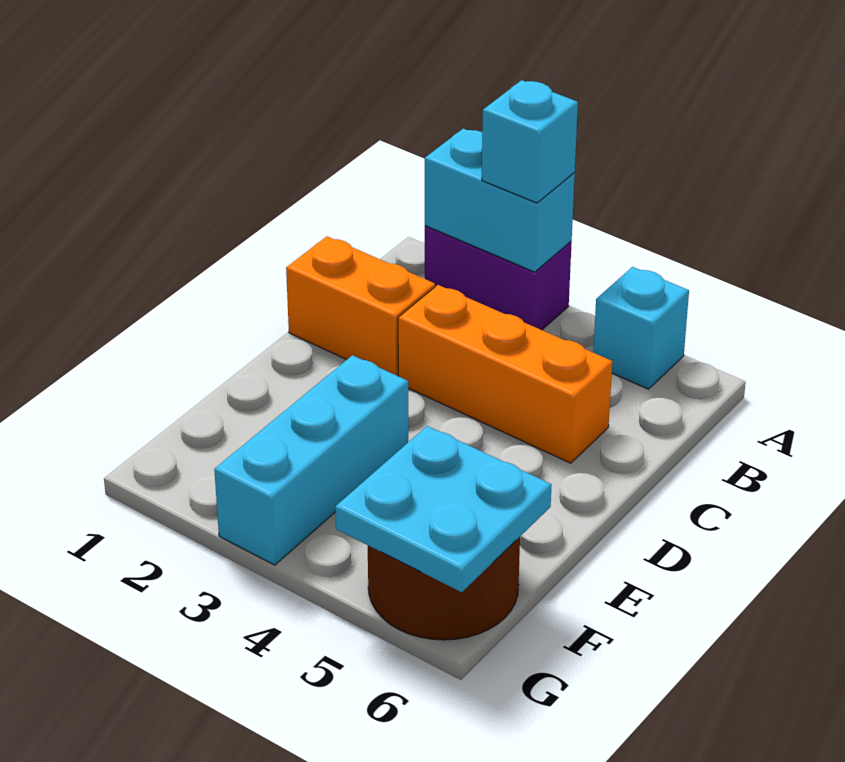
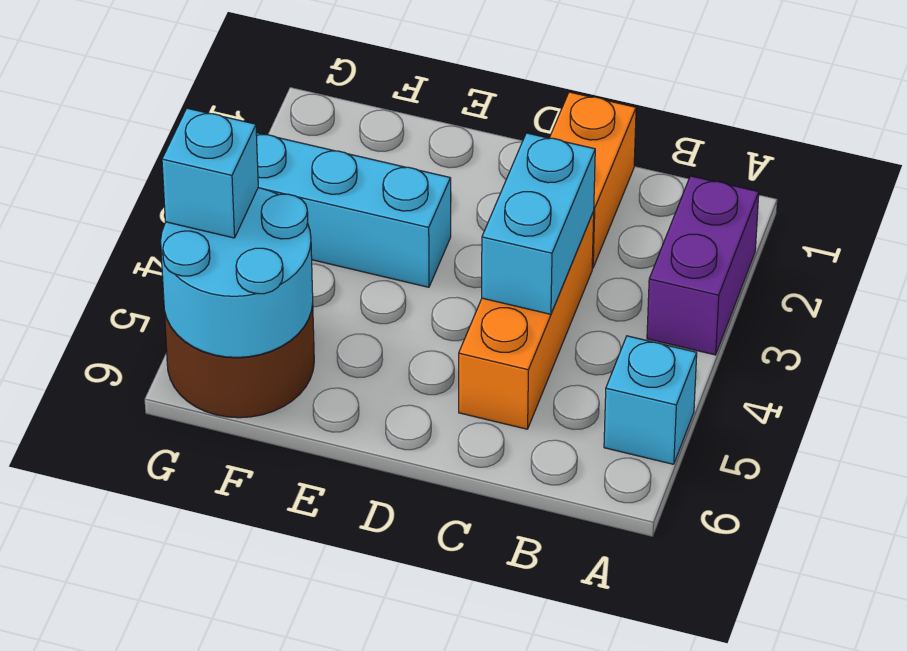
cyan brick A2:A3 level 2 -> cyan brick C3:C4 level 2
cyan brick A3 level 3 -> cyan brick G5 level 3
cyan plate F5:G6 level 2 -> cyan round brick F5:G6 level 2

